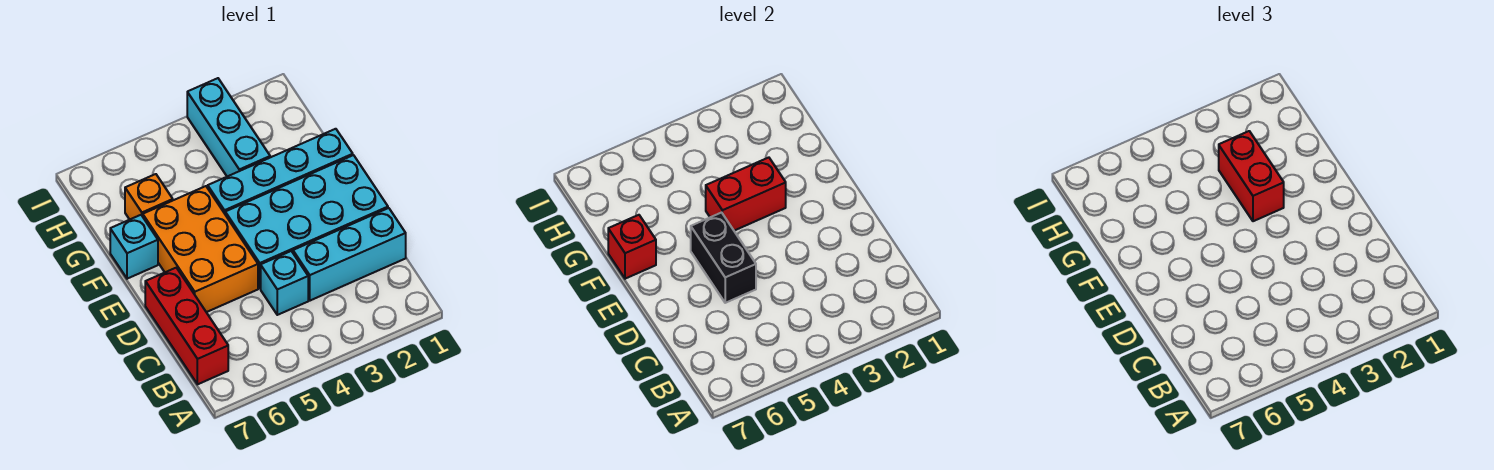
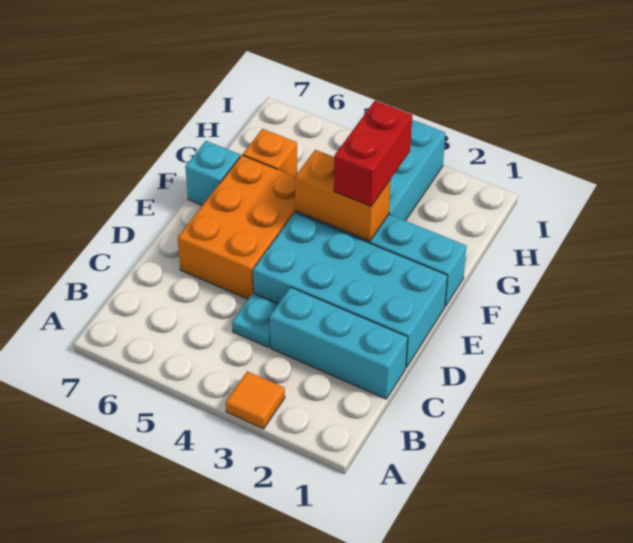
none -> orange tile A3 level 1
red brick B7:D7 level 1 -> none
cyan brick C4 level 1 -> cyan plate C4 level 1
black brick D5:E5 level 2 -> none
red brick F3:F4 level 2 -> orange brick F3:F4 level 2
red brick F7 level 2 -> none

